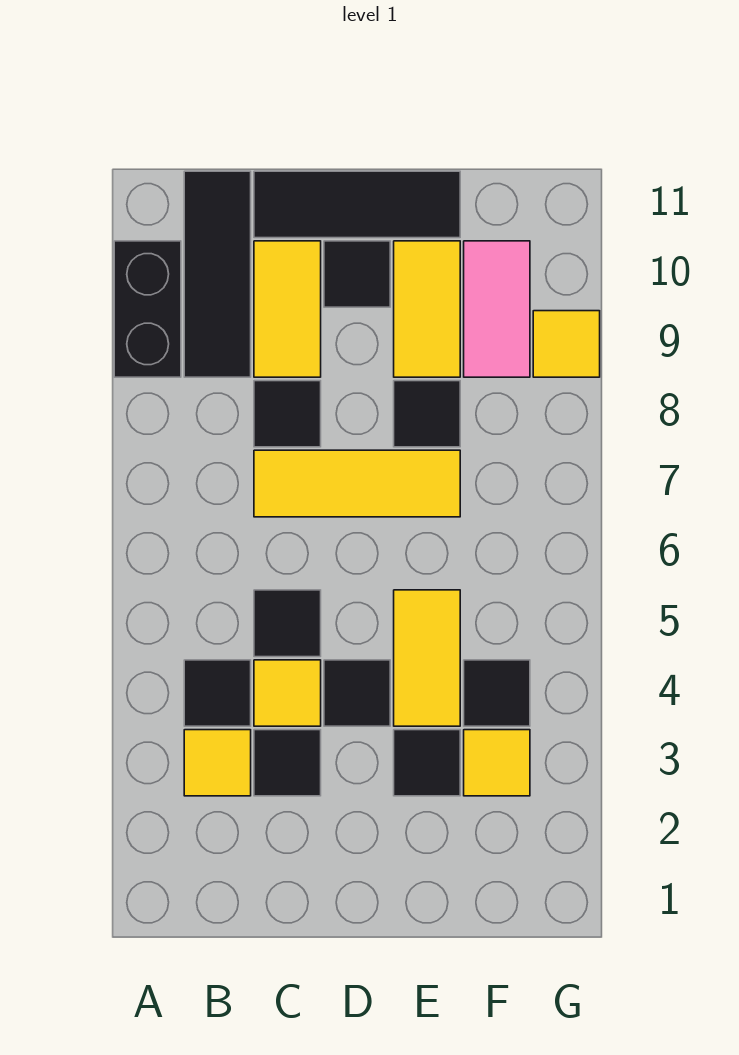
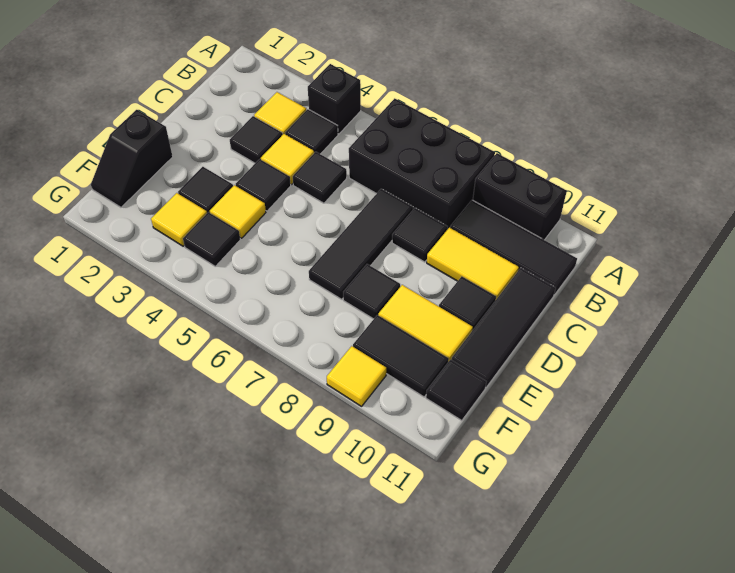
none -> black brick A4 level 1
none -> black brick A6:B8 level 1
yellow tile C7:E7 level 1 -> black tile C7:E7 level 1
none -> black slope E1:F1 level 1 top E
yellow tile E4:E5 level 1 -> yellow tile E4 level 1
pink tile F9:F10 level 1 -> black tile F9:F10 level 1
none -> black tile F11 level 1

